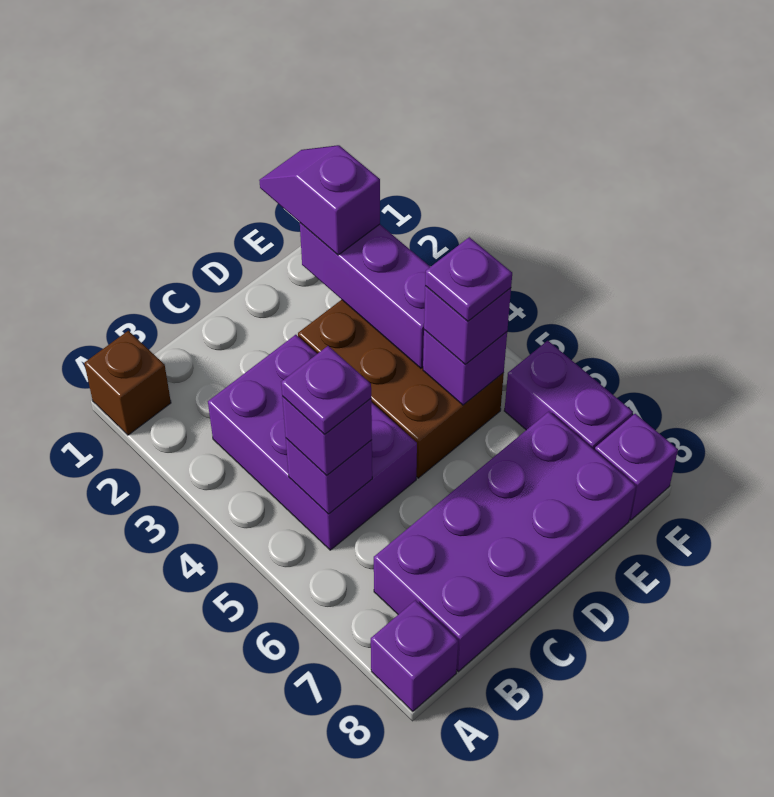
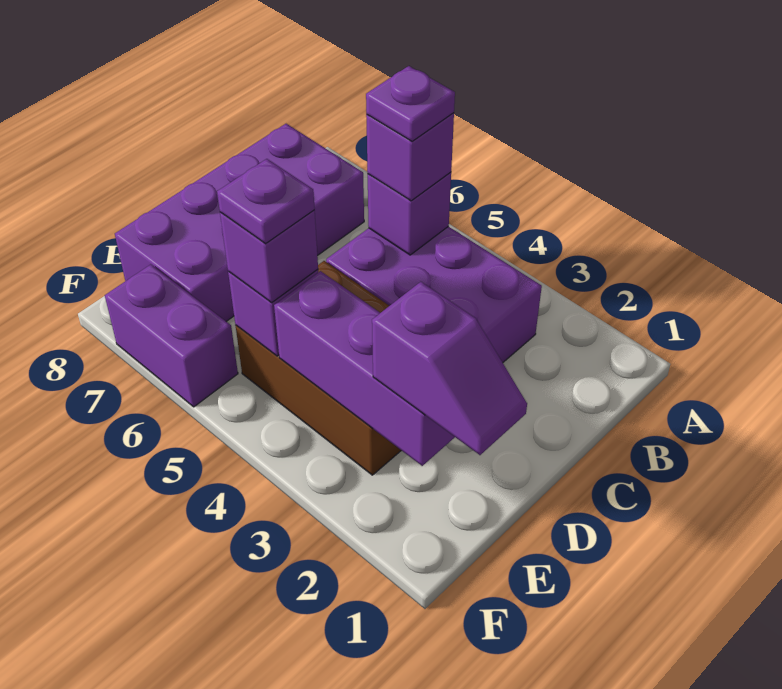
brown brick A1 level 1 -> none
purple brick A8 level 1 -> none
purple brick F8 level 1 -> none

